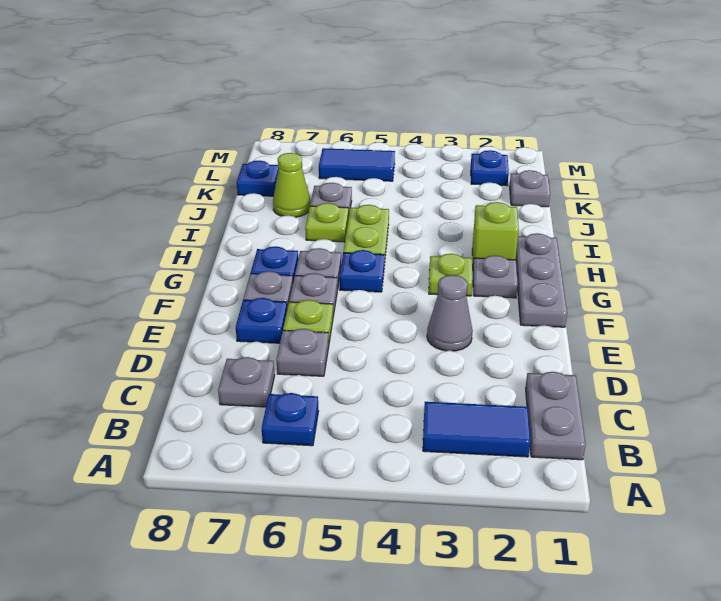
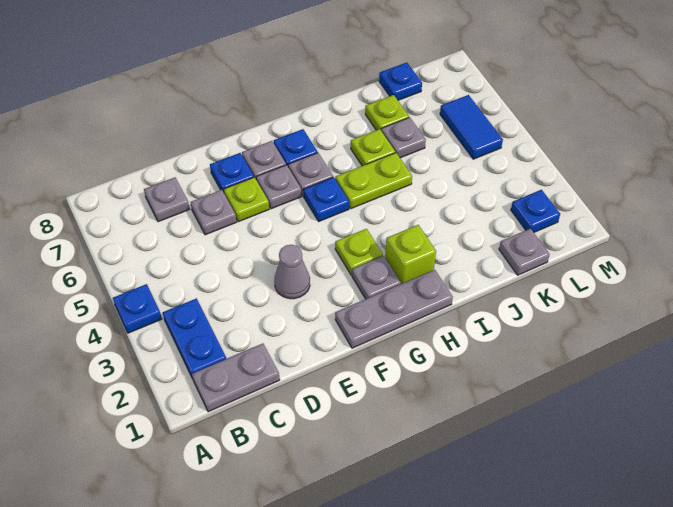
blue tile B2:B3 level 1 -> blue plate B2:B3 level 1
blue plate B6 level 1 -> blue plate A4 level 1
lime cone J7 level 1 -> lime plate J7 level 1

